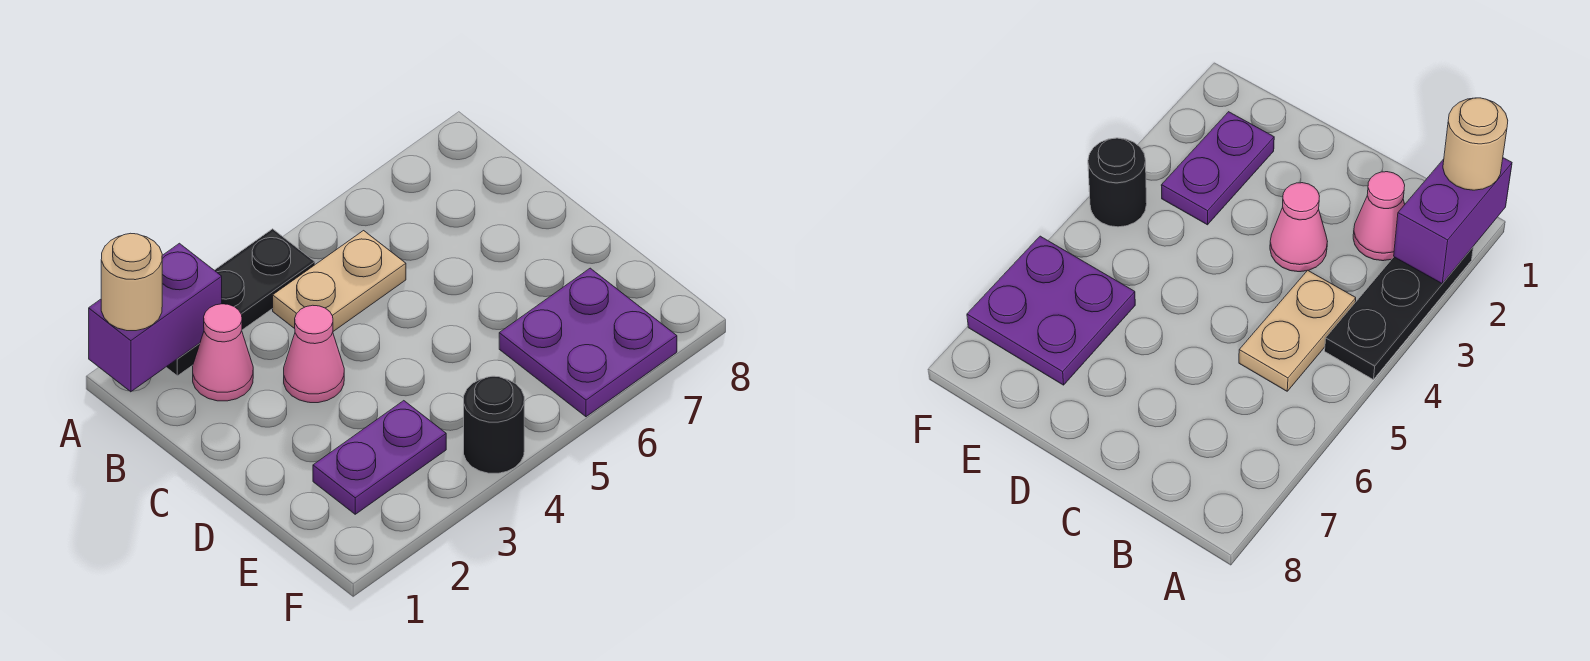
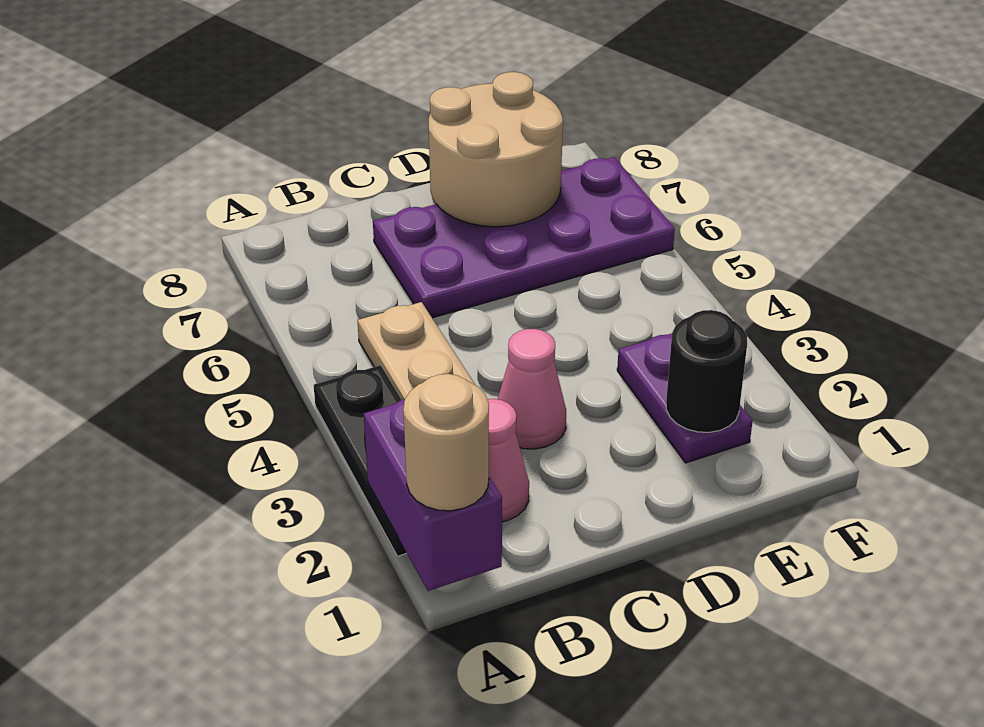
none -> tan round brick D7:E8 level 2
purple plate E6:F7 level 1 -> purple plate C6:F7 level 1
black round brick F4 level 1 -> black round brick E2 level 2

